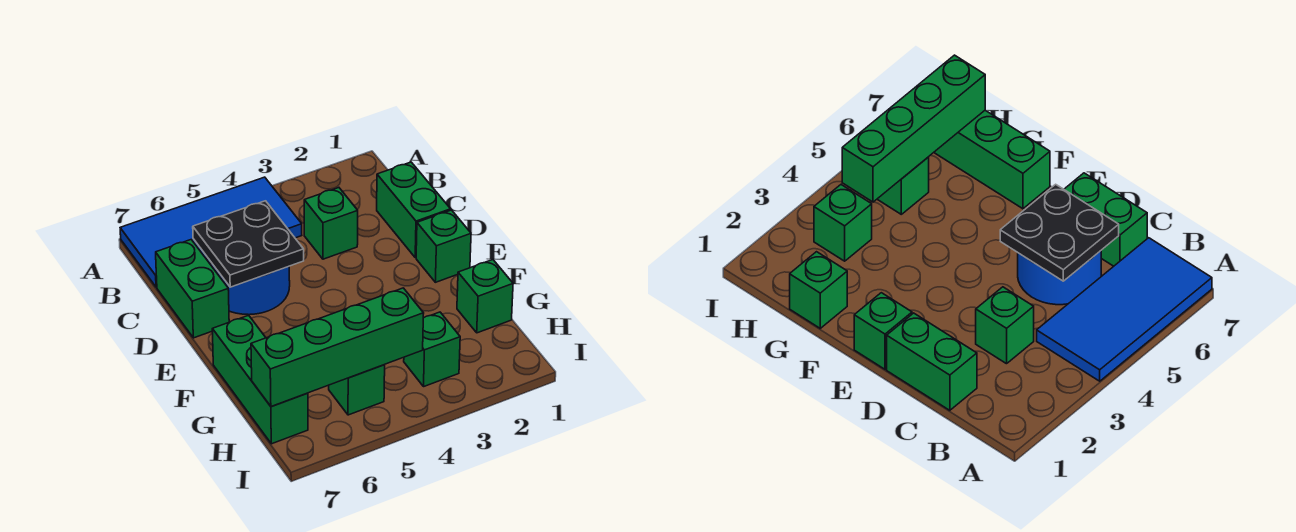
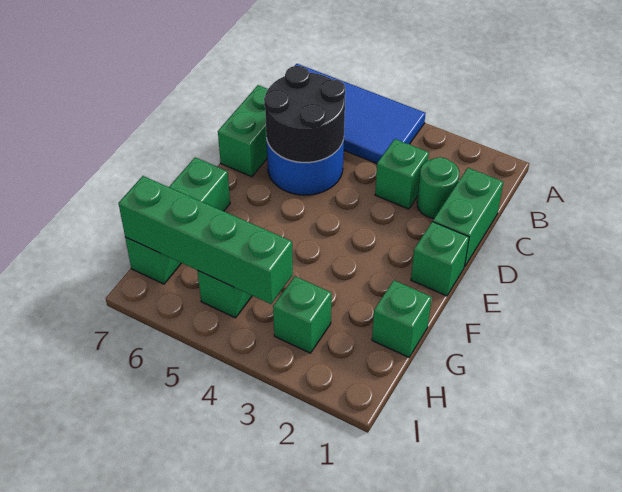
none -> green round brick C2 level 1
black plate C5:D6 level 2 -> black round brick C5:D6 level 2

